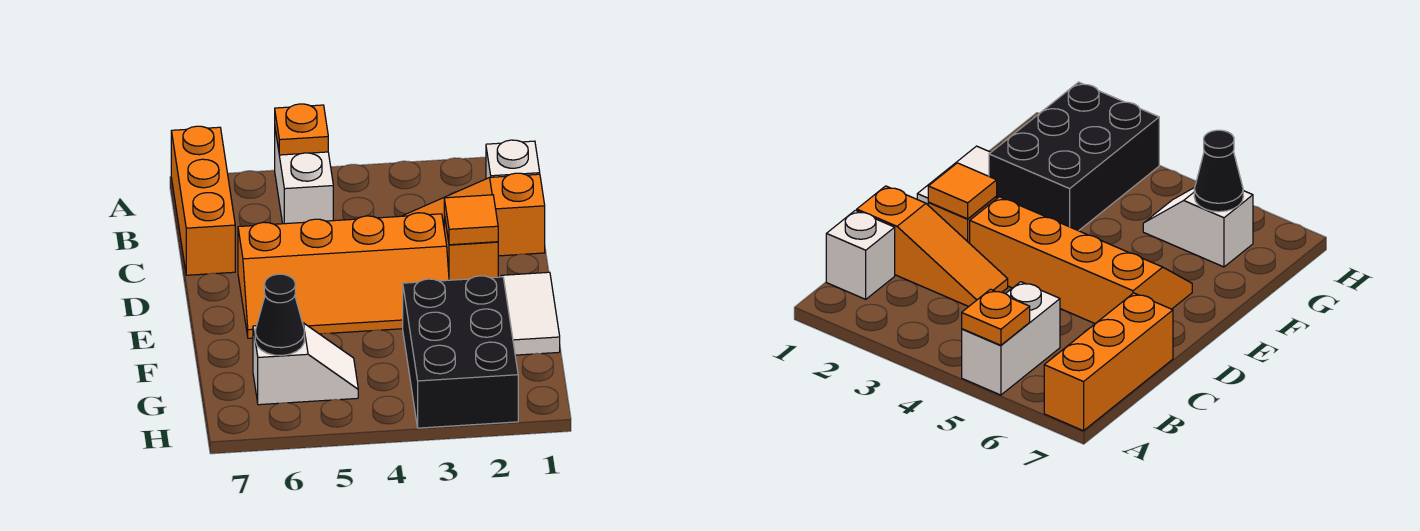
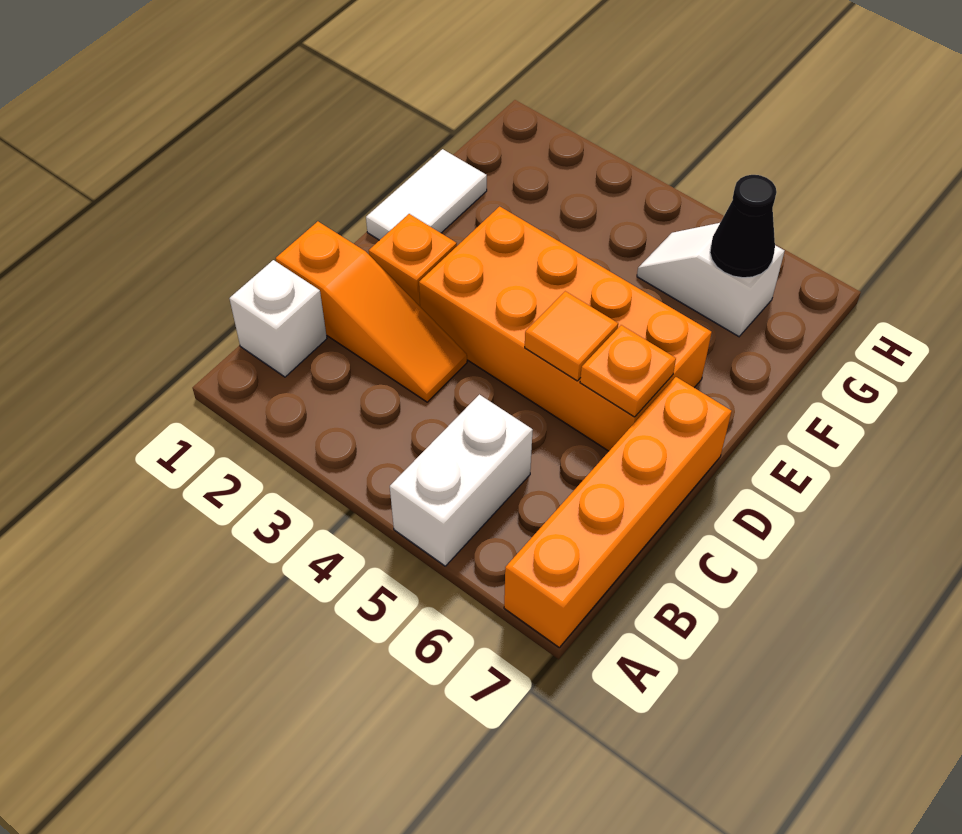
orange plate A5 level 2 -> orange plate D6 level 2
orange brick A7:C7 level 1 -> orange brick A7:D7 level 1
orange tile D2 level 2 -> orange tile D5 level 2
orange slope D3:E6 level 1 top D -> orange brick D3:E6 level 1
black brick F2:H3 level 1 -> none

